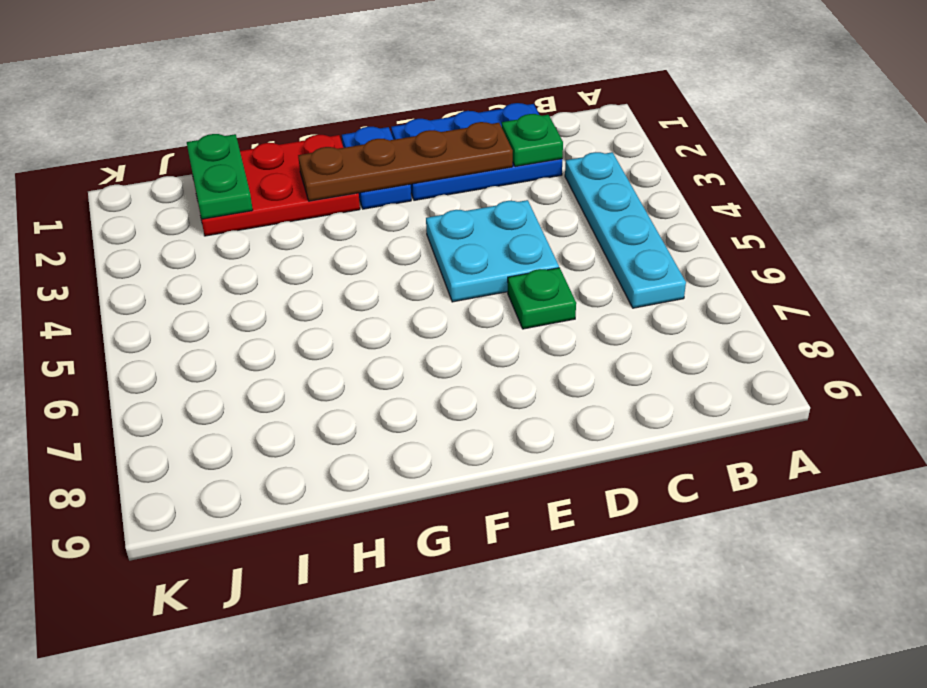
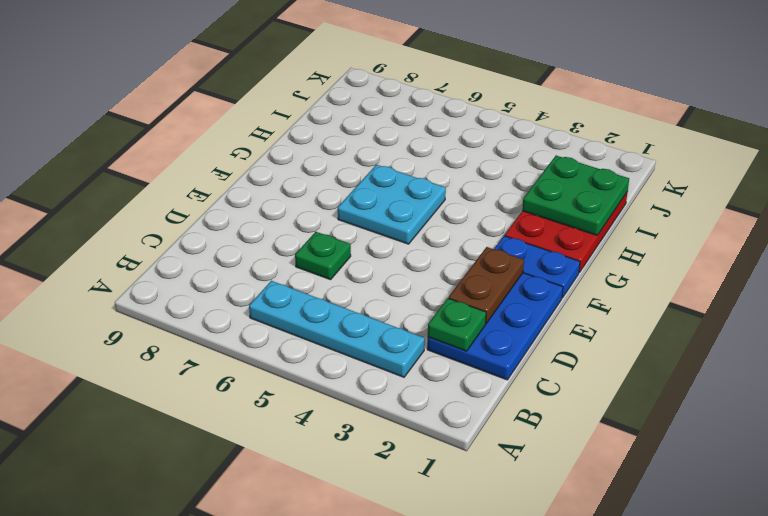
brown plate D2:G2 level 2 -> brown plate D2:E2 level 2
cyan plate D4:E5 level 1 -> cyan plate F5:G6 level 1
green plate I1:I2 level 2 -> green plate H1:I2 level 2

